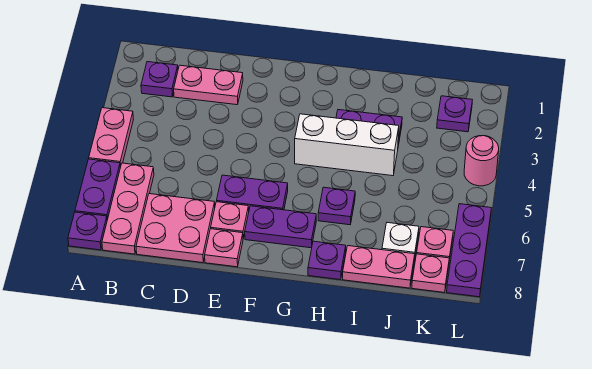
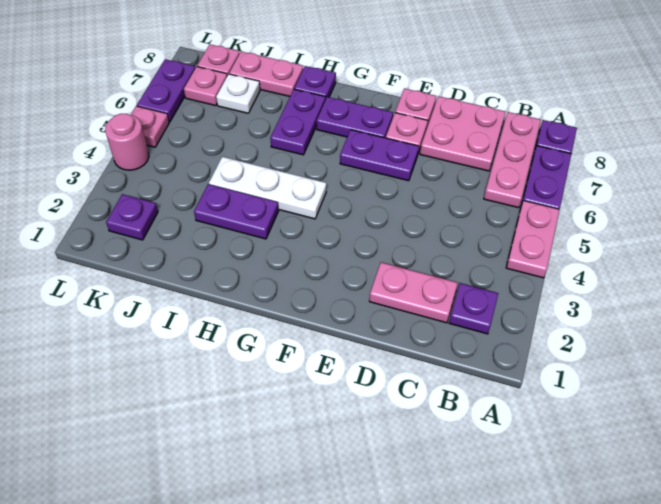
white brick G4:I4 level 1 -> white plate G4:I4 level 1
purple plate H6 level 1 -> purple plate H6:H7 level 1
none -> pink plate L5 level 1
purple plate L6:L8 level 1 -> purple plate L6:L7 level 1

